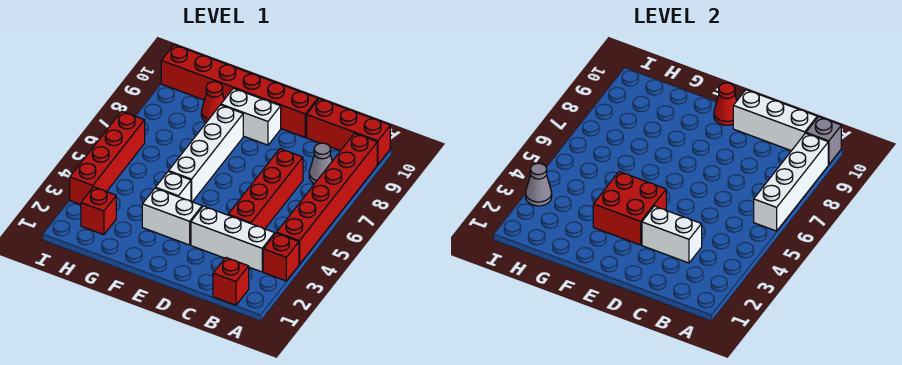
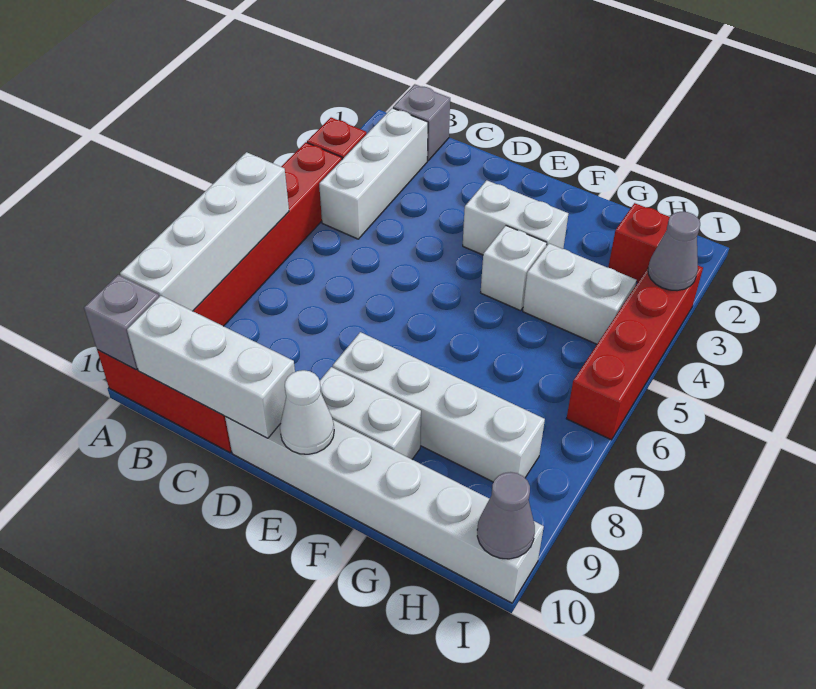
red brick B1 level 1 -> grey brick B1 level 1
white brick B3:D3 level 1 -> white brick B2:B4 level 1
grey cone B8 level 1 -> grey cone I10 level 2
white brick C3:D3 level 2 -> white brick G4:H4 level 1
red brick C4:C7 level 1 -> none
red brick D10:I10 level 1 -> white brick D10:I10 level 1
red brick E3:F4 level 2 -> none
red cone E10 level 2 -> white cone E10 level 2
white brick F5:F8 level 1 -> white brick E8:H8 level 1
red cone G9 level 1 -> none

